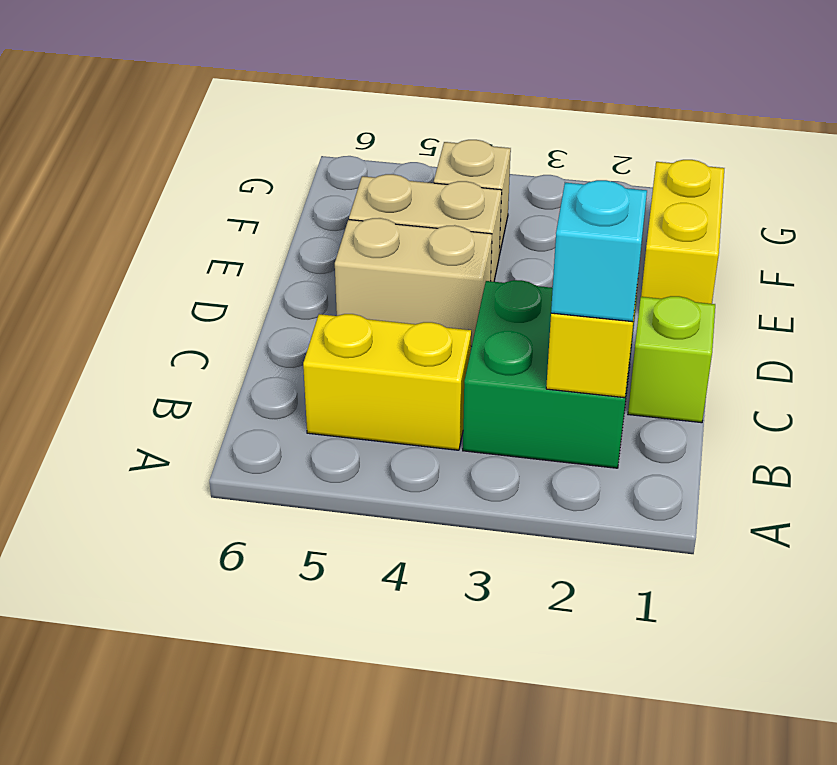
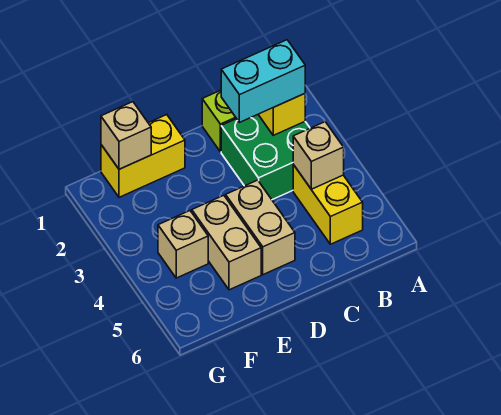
cyan brick B2 level 3 -> cyan brick B2:C2 level 3
none -> tan brick B4 level 2
none -> tan brick F1 level 2

